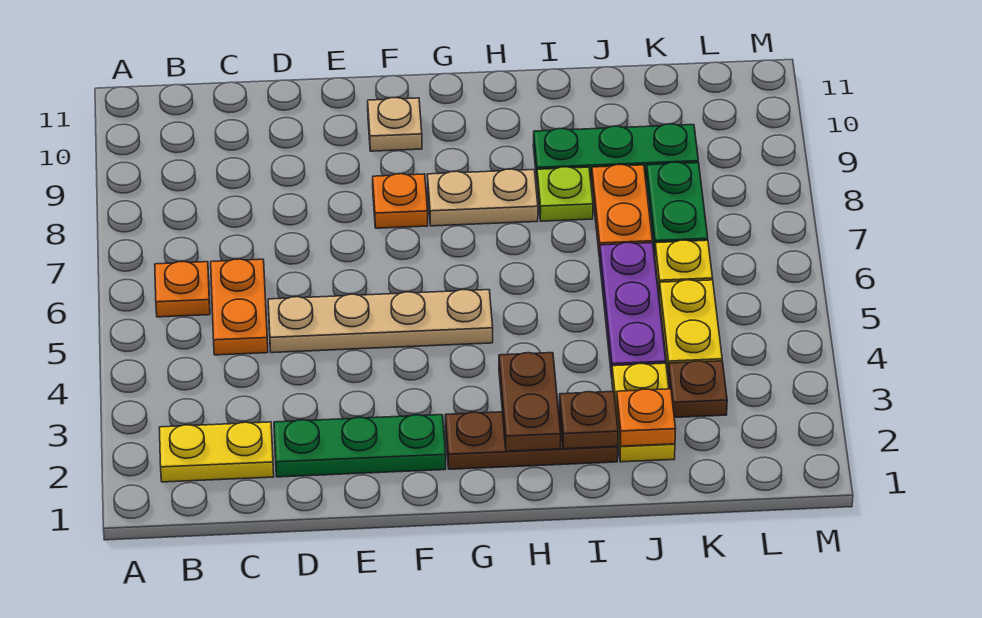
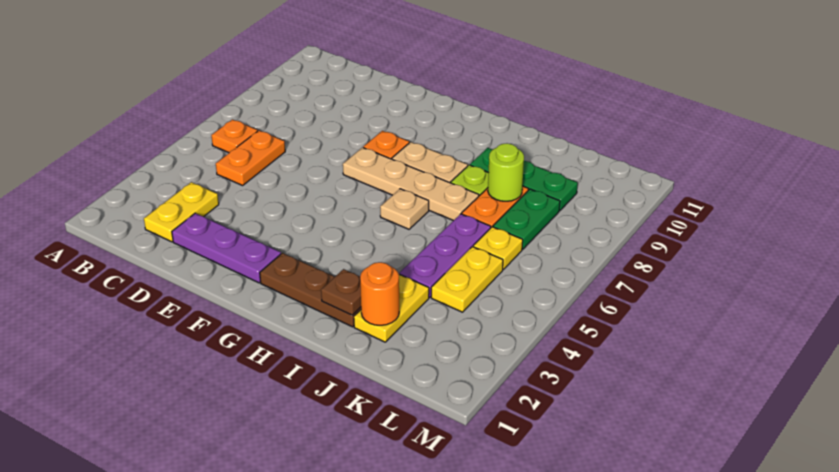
yellow plate B2:C2 level 1 -> yellow plate C2:C3 level 1
green plate D2:F2 level 1 -> purple plate D2:F2 level 1
tan plate D5:G5 level 1 -> tan plate F7:I7 level 1
tan plate F10 level 1 -> tan plate H6 level 1
brown plate H2:H3 level 2 -> none
orange plate J2 level 2 -> orange round brick J2 level 2
none -> lime round brick J8 level 2
brown plate K3 level 1 -> none

